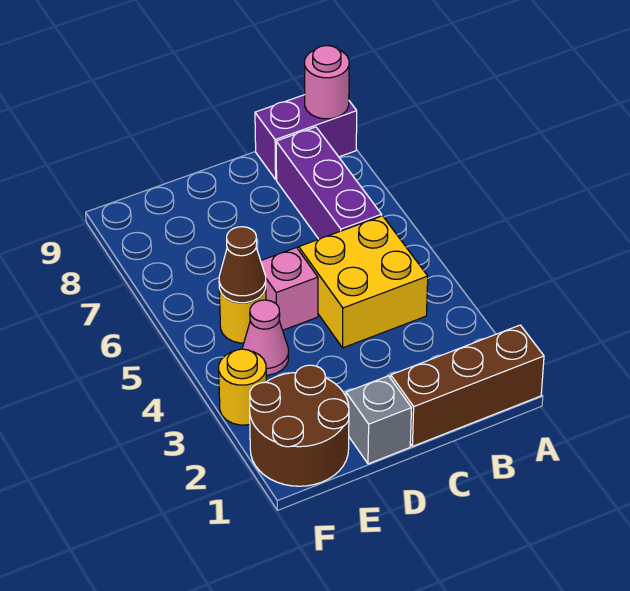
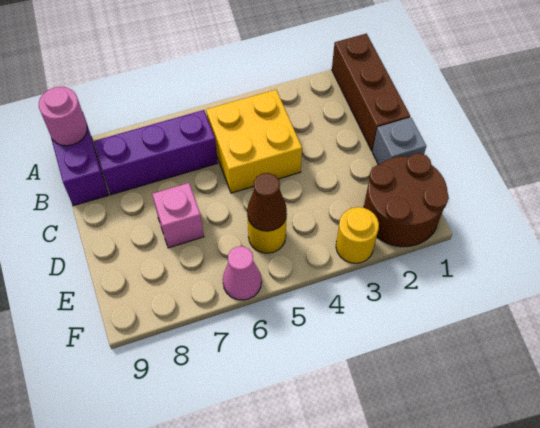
pink brick D5 level 1 -> pink brick D7 level 1
pink cone E4 level 1 -> pink cone F6 level 1

